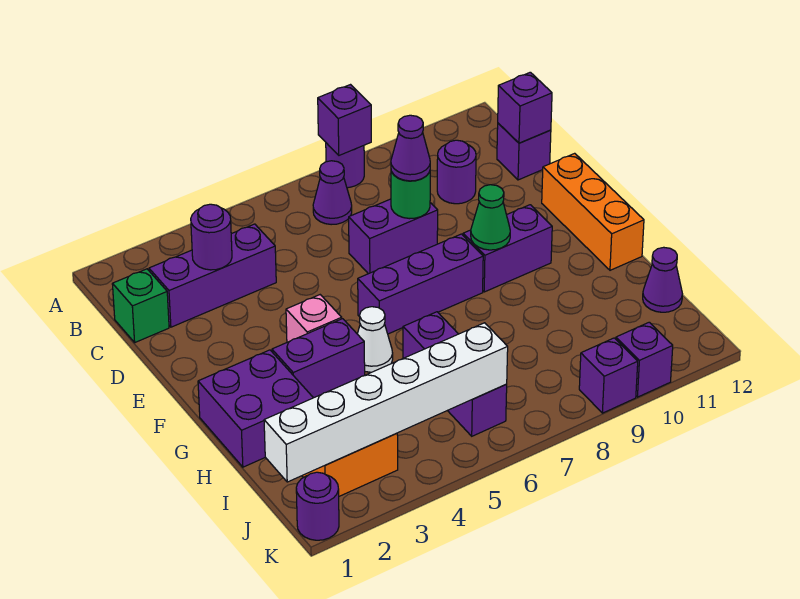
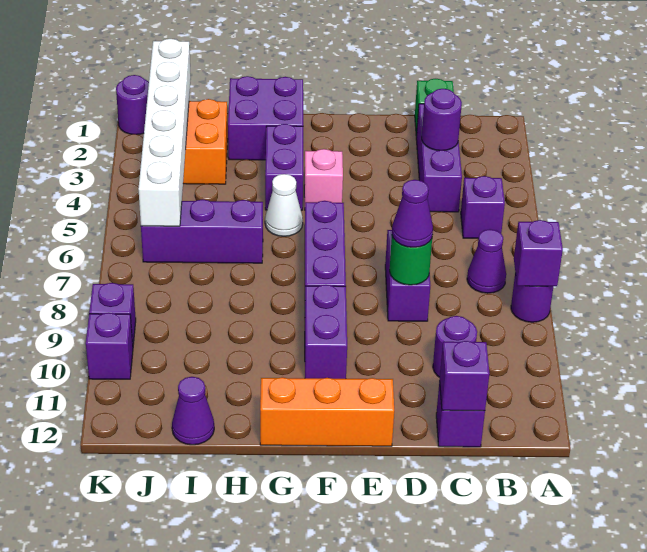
none -> purple brick B5 level 1
green cone F9 level 2 -> none

